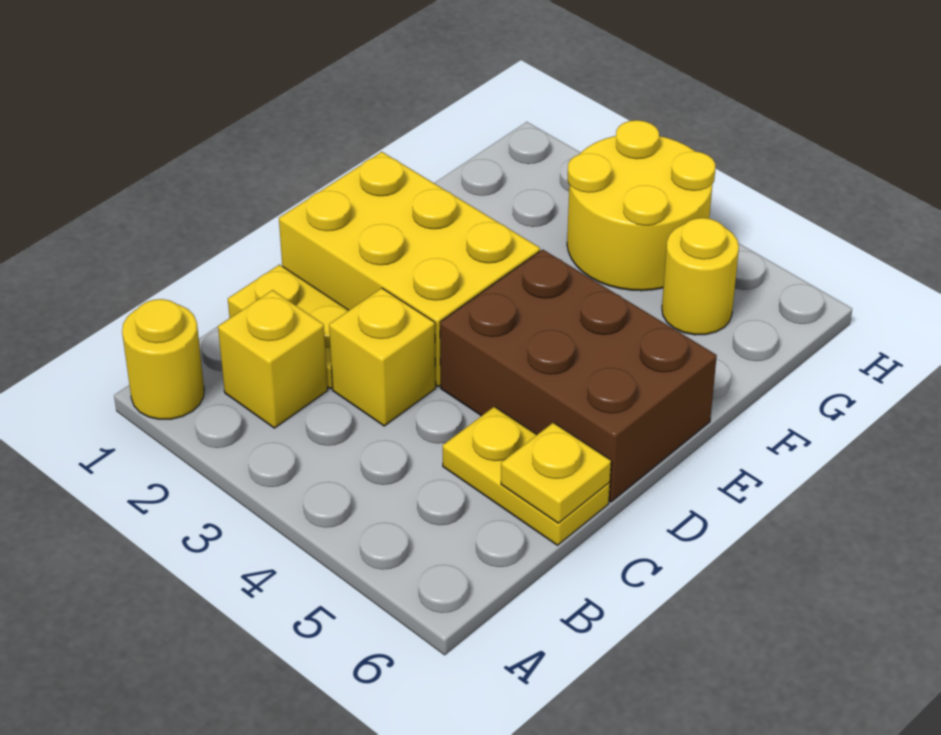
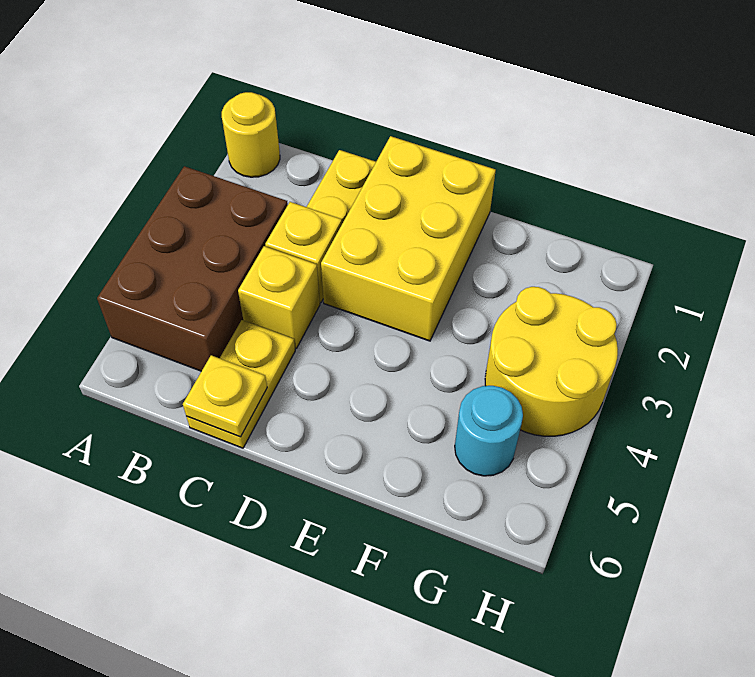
yellow brick B2 level 1 -> yellow brick C4 level 1
brown brick D4:E6 level 1 -> brown brick A3:B5 level 1
yellow round brick G5 level 1 -> cyan round brick G5 level 1

